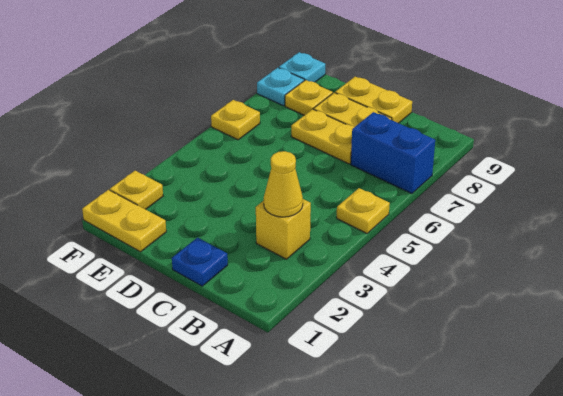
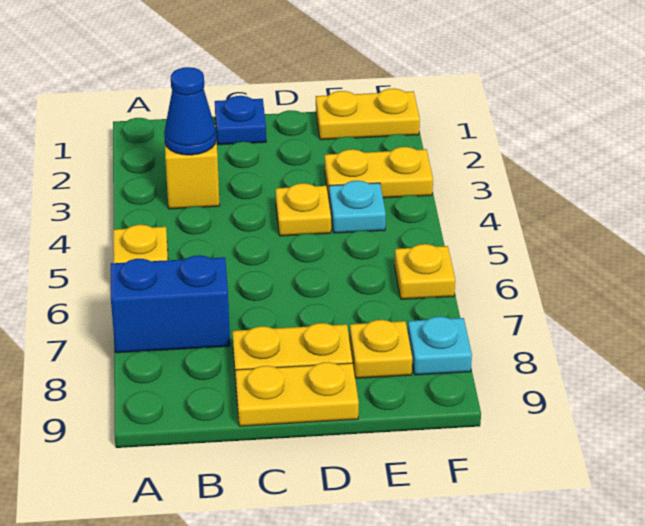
yellow cone B3 level 2 -> blue cone B3 level 2
yellow plate C7:D7 level 1 -> yellow plate E3:F3 level 1
yellow plate F2 level 1 -> yellow plate D4 level 1
cyan plate F9 level 1 -> cyan plate E4 level 1

